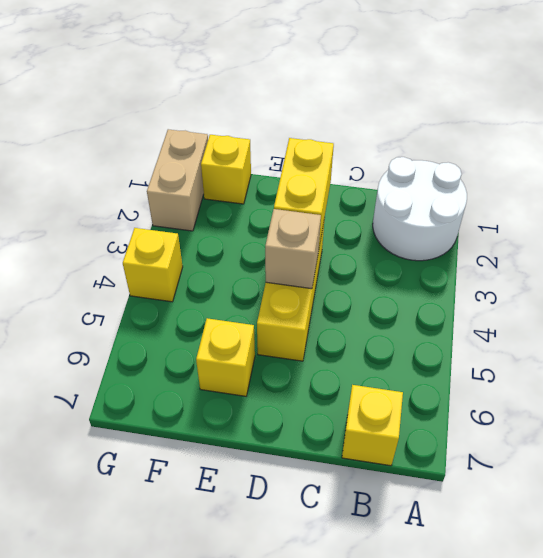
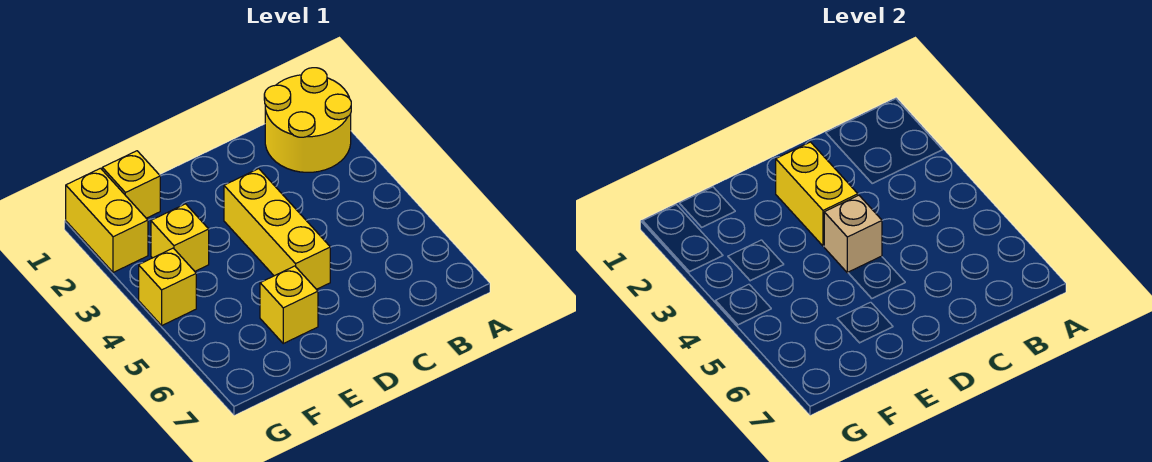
white round brick A1:B2 level 1 -> yellow round brick A1:B2 level 1
yellow brick B7 level 1 -> yellow brick F3 level 1
tan brick G1:G2 level 1 -> yellow brick G1:G2 level 1

